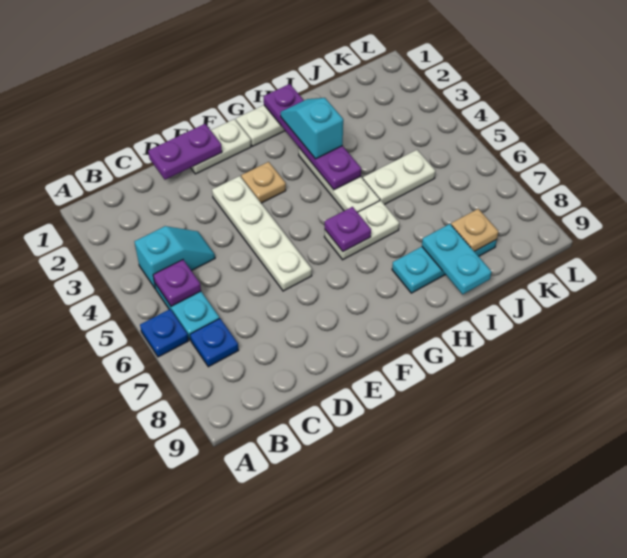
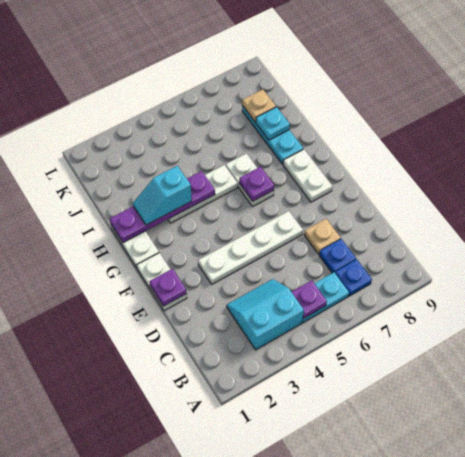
blue plate A6 level 1 -> blue plate C7 level 1
cyan slope B4:C4 level 1 top B -> cyan slope B3:C4 level 1 top B
purple plate D1:E1 level 2 -> purple plate E1 level 2
tan plate F3 level 1 -> tan plate D7 level 1
white plate I5:J5 level 1 -> white plate F8:G8 level 1
cyan plate I8:I9 level 2 -> cyan plate I8 level 2

